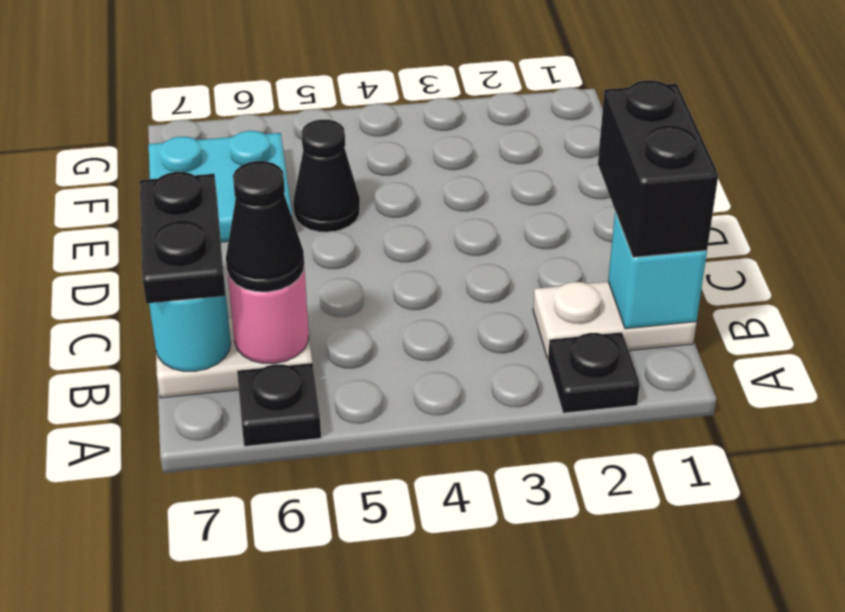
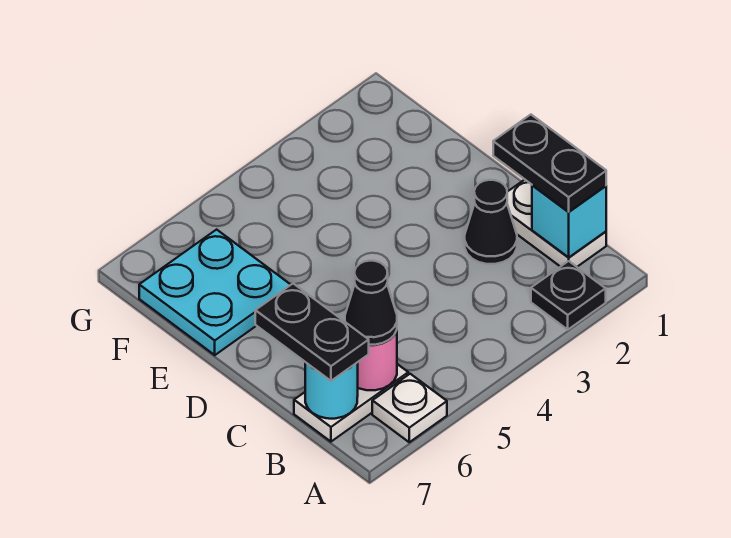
black plate A6 level 1 -> white plate A6 level 1
white plate B1:B2 level 1 -> white plate B1:C1 level 1
black brick B1:C1 level 3 -> black plate B1:C1 level 3
black cone E5 level 1 -> black cone C2 level 1

